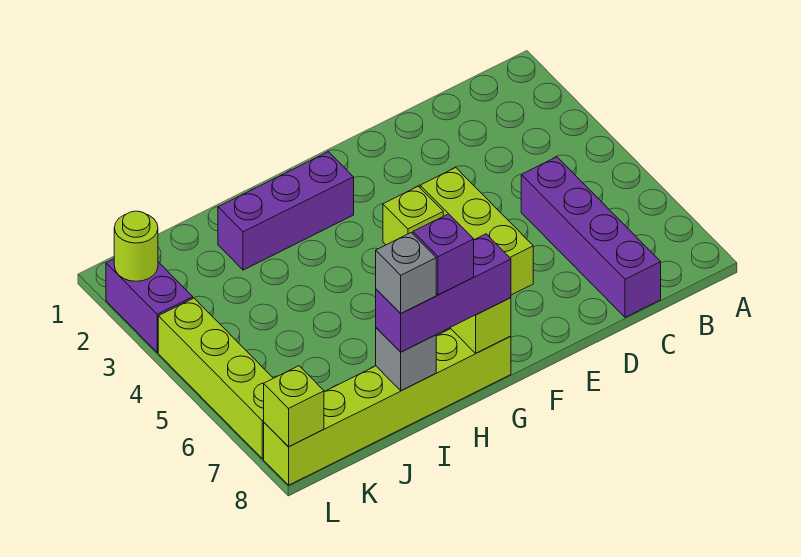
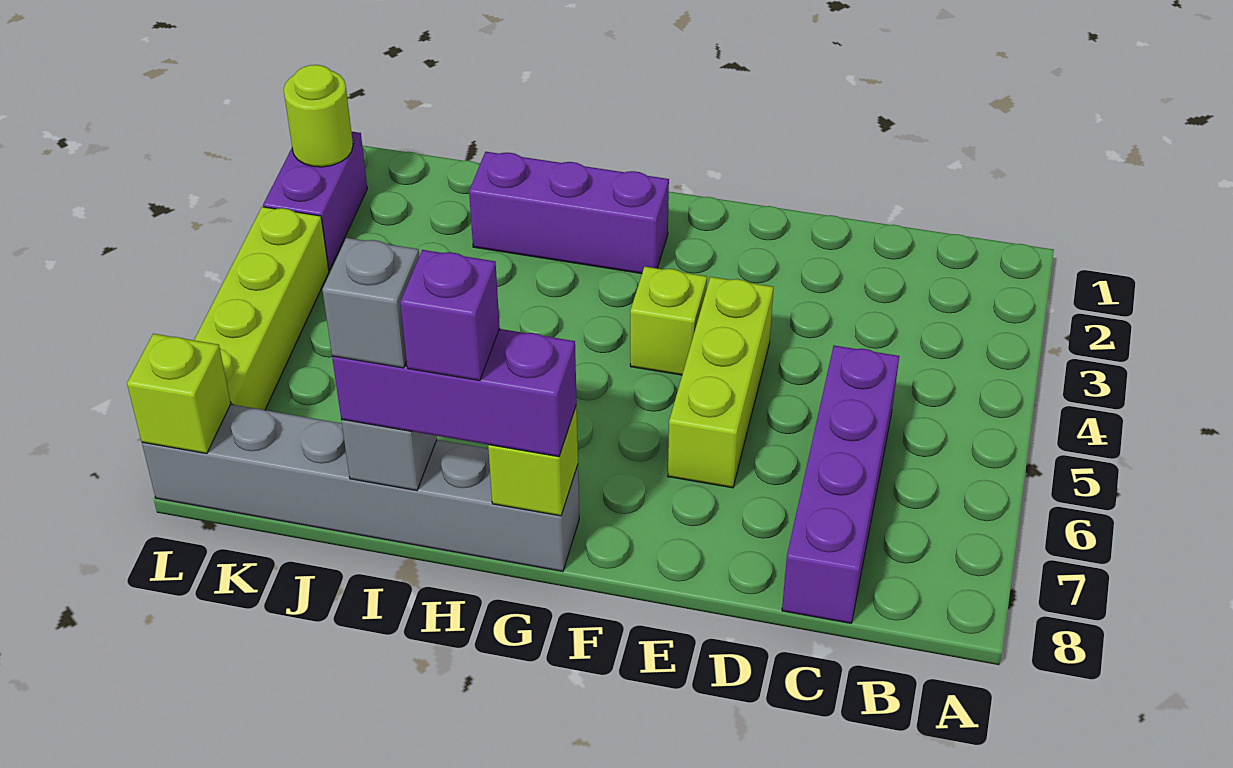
lime brick G8:L8 level 1 -> grey brick G8:L8 level 1

